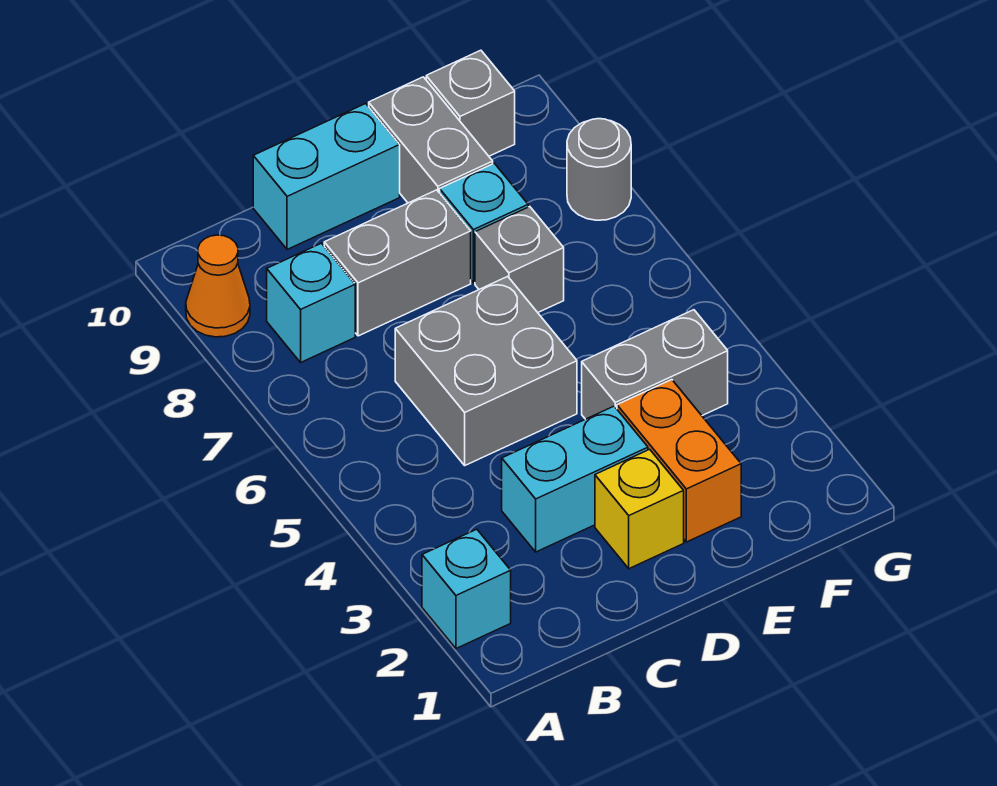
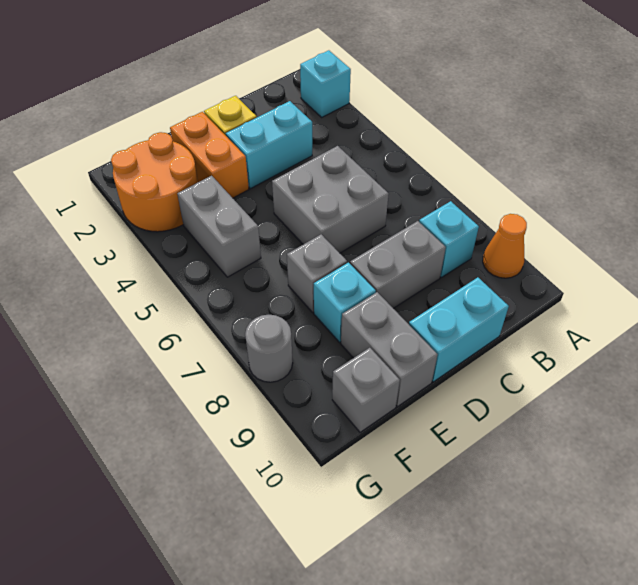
grey brick E4:F4 level 1 -> grey brick F4:F5 level 1
none -> orange round brick F2:G3 level 1

